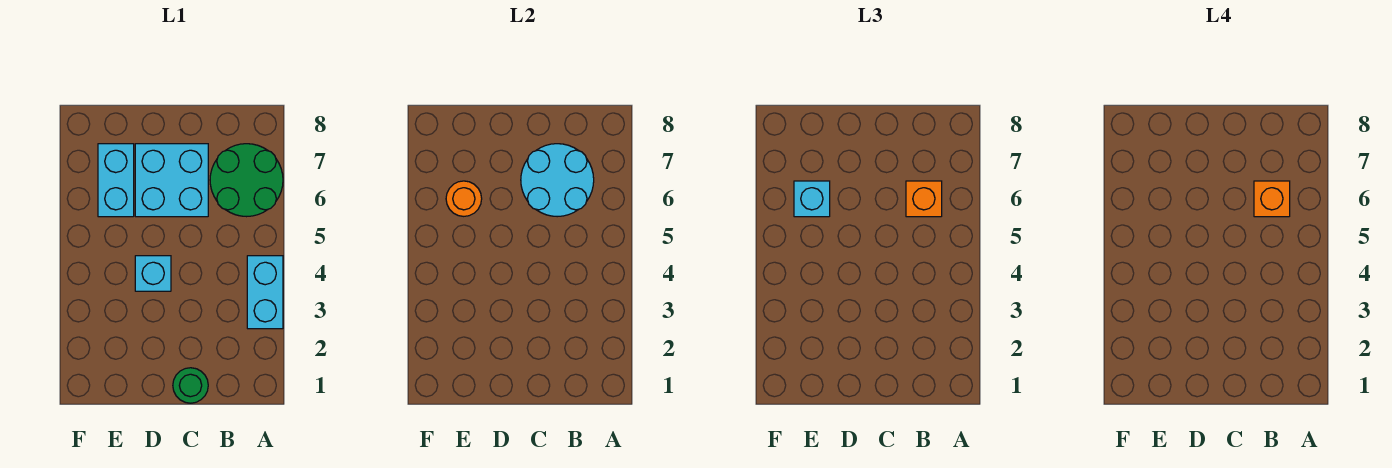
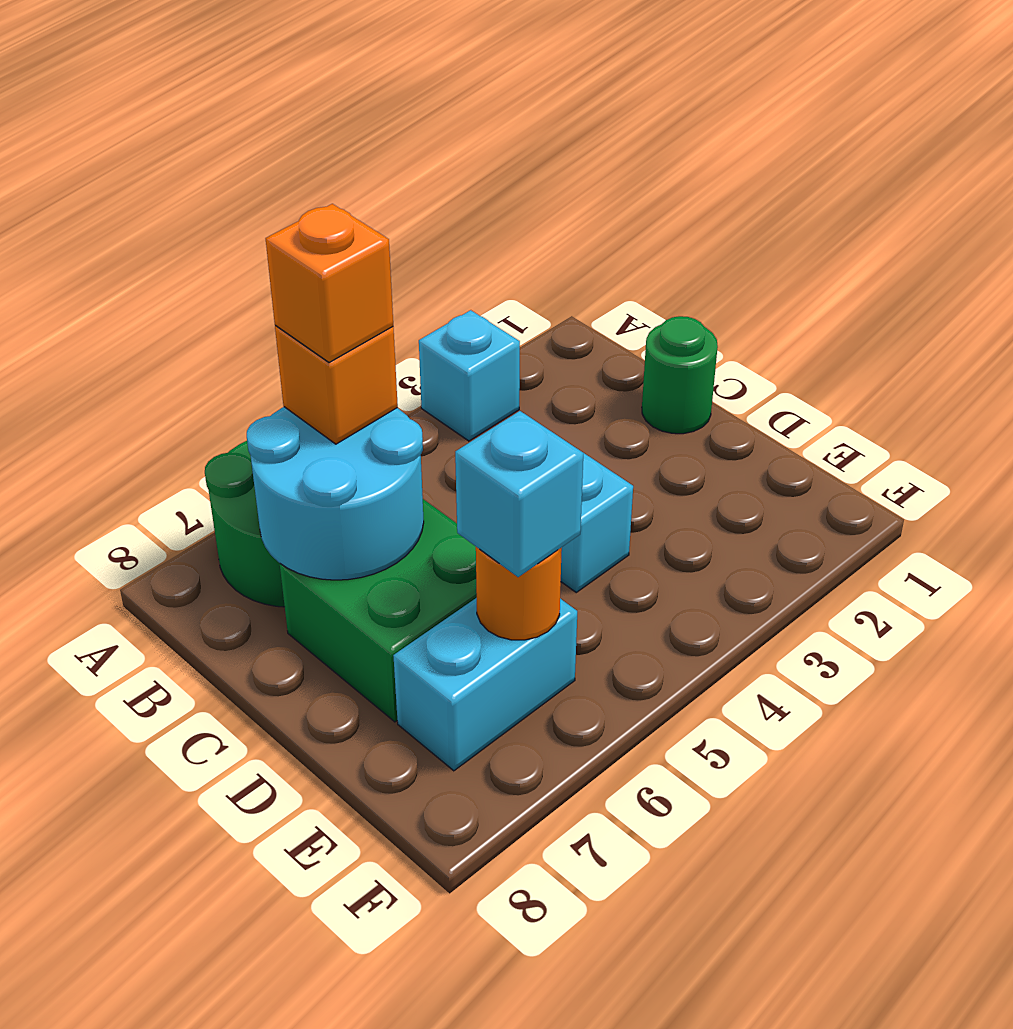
cyan brick A3:A4 level 1 -> cyan brick A3 level 1
cyan brick C6:D7 level 1 -> green brick C6:D7 level 1

